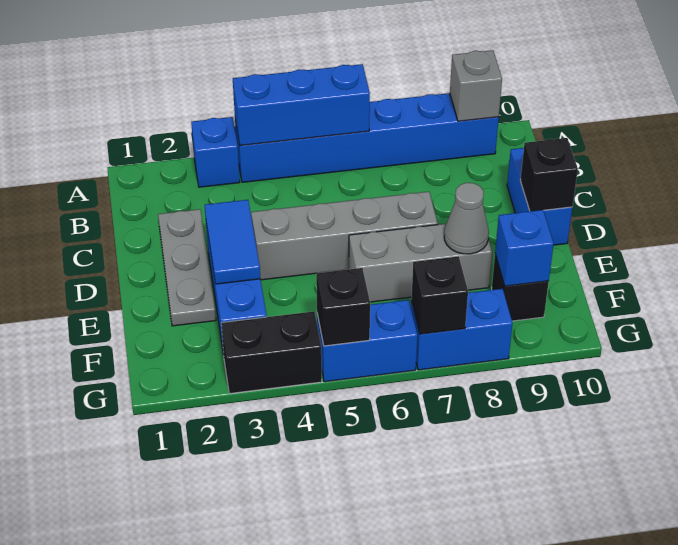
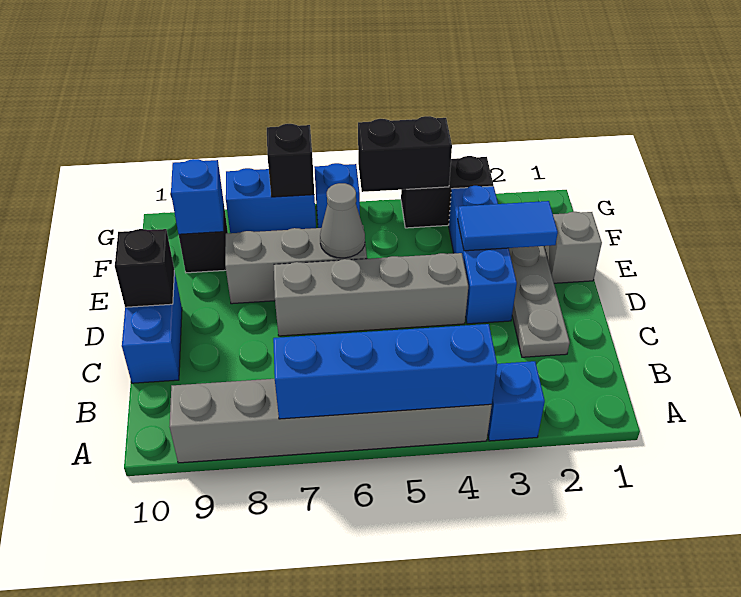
blue brick A4:A9 level 1 -> grey brick A4:A9 level 1
blue brick A4:A6 level 2 -> blue brick A4:A7 level 2
grey brick A9 level 2 -> grey brick E1 level 1
blue tile D3:E3 level 2 -> blue tile E2:E3 level 2
grey cone E8 level 2 -> grey cone E6 level 2
blue brick G5:G6 level 1 -> blue brick G6 level 1
black brick G5 level 2 -> black brick G4:G5 level 2

